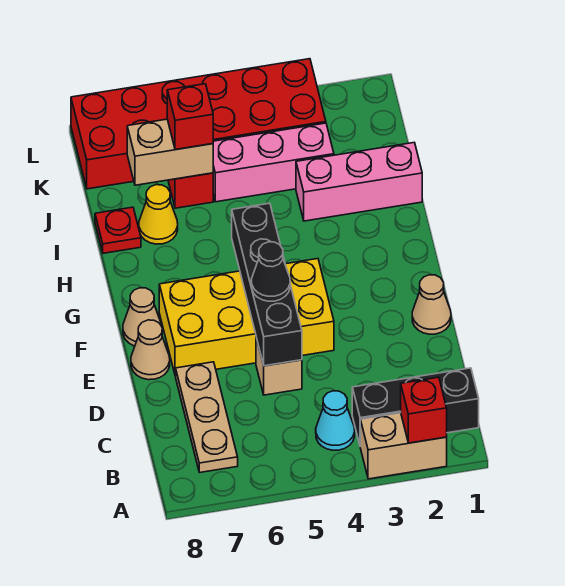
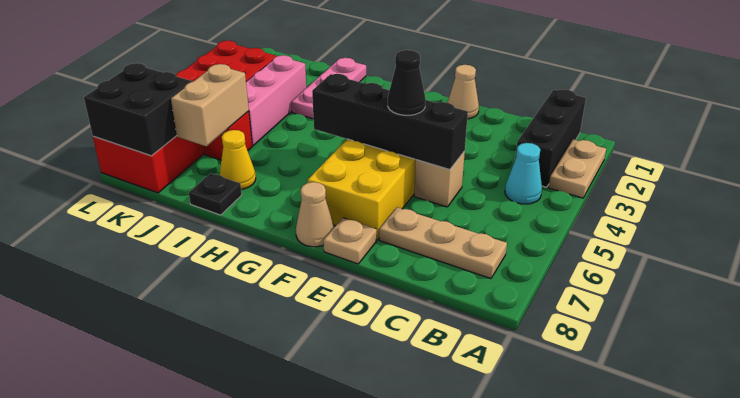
tan brick A2:A3 level 1 -> tan plate A2:A3 level 1
red brick A2 level 2 -> none
tan cone E8 level 1 -> tan plate E8 level 1
pink brick I1:I3 level 1 -> pink plate I1:I3 level 1
red plate I8 level 1 -> black plate I8 level 1
red brick J6 level 3 -> none
none -> black brick K7:L8 level 2

